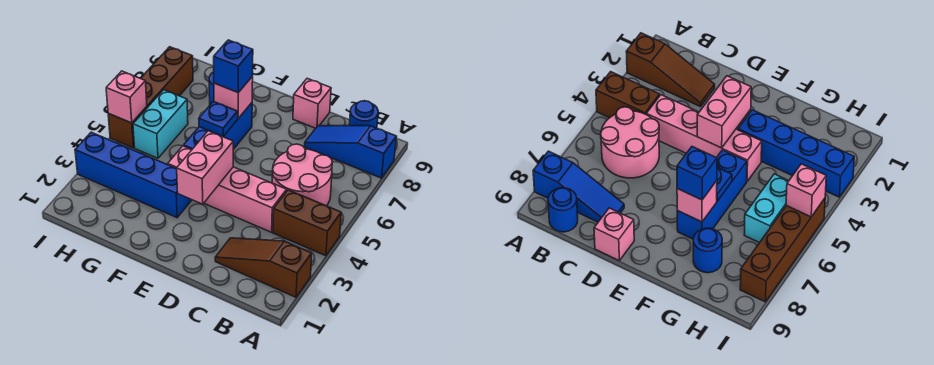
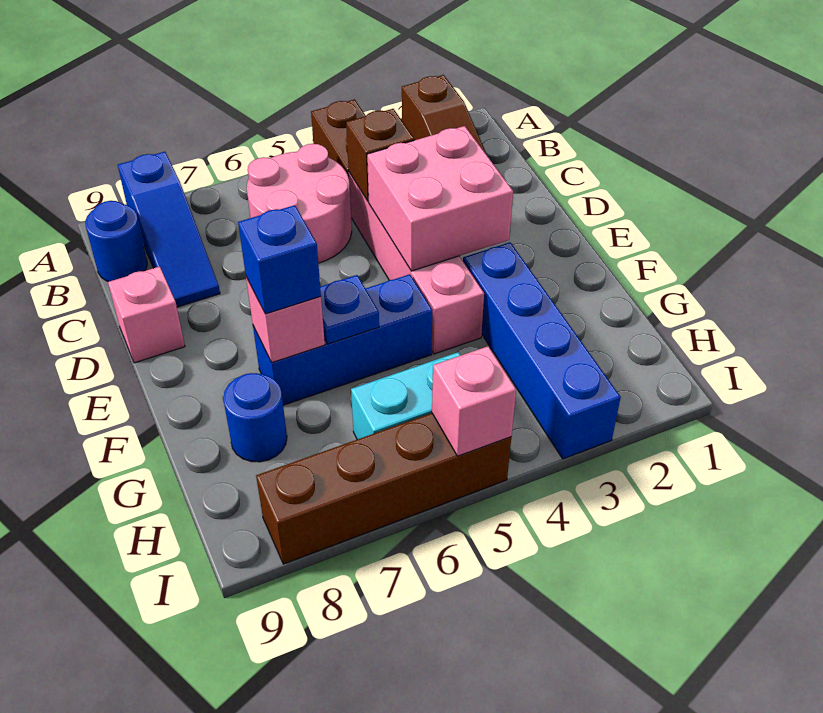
none -> brown brick C4 level 2
pink brick E3:E4 level 2 -> pink brick D3:E4 level 2

